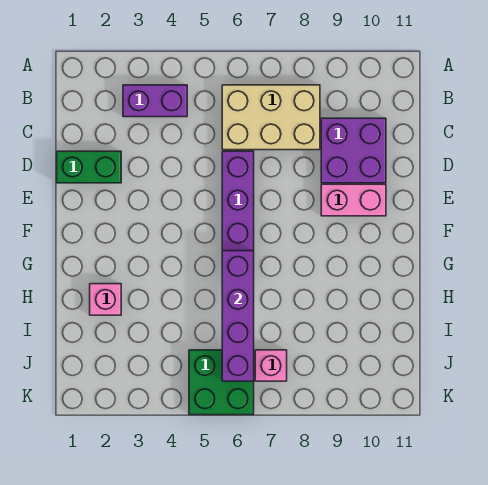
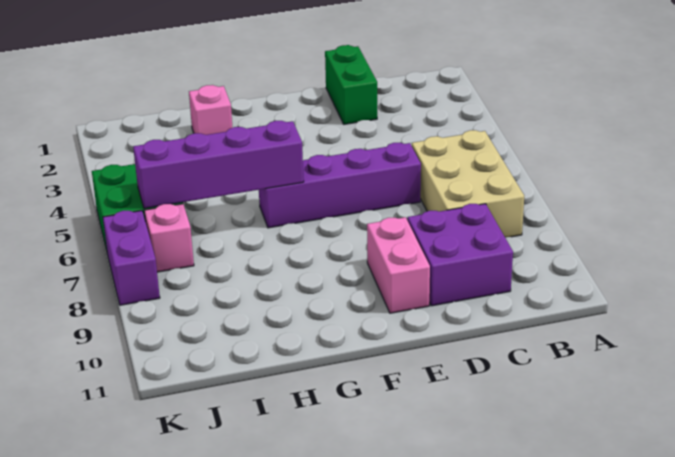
purple brick B3:B4 level 1 -> purple brick K7:K8 level 1

